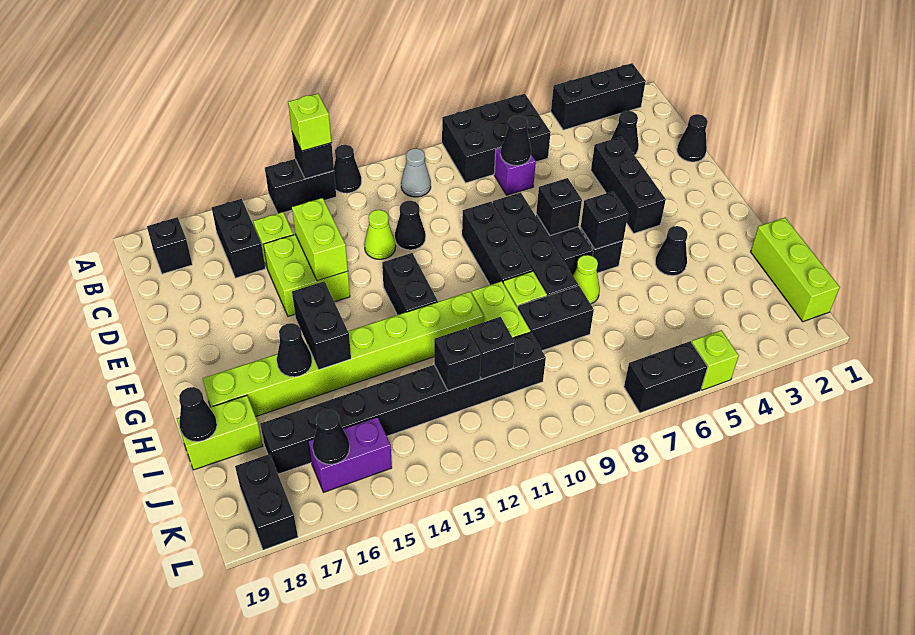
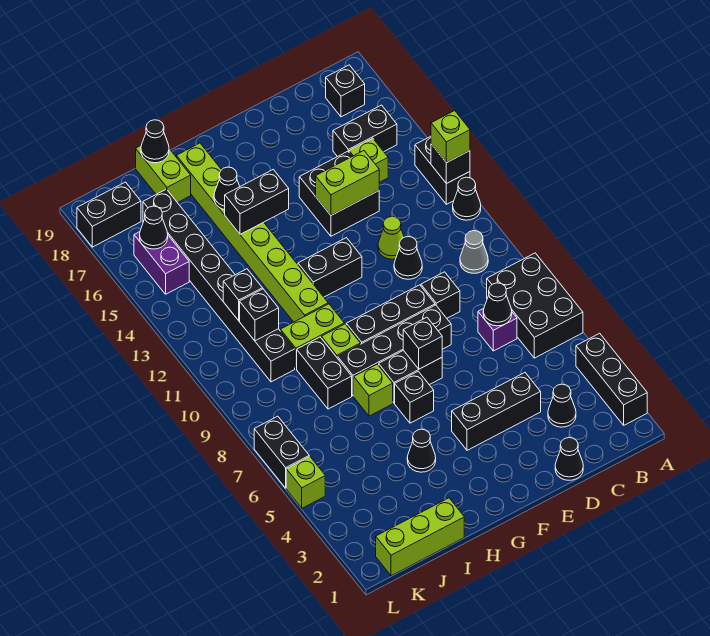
lime brick D14:E15 level 1 -> black brick D14:E15 level 1
black brick G6 level 2 -> black brick D9 level 1
lime cone H7 level 1 -> lime brick H7 level 1

